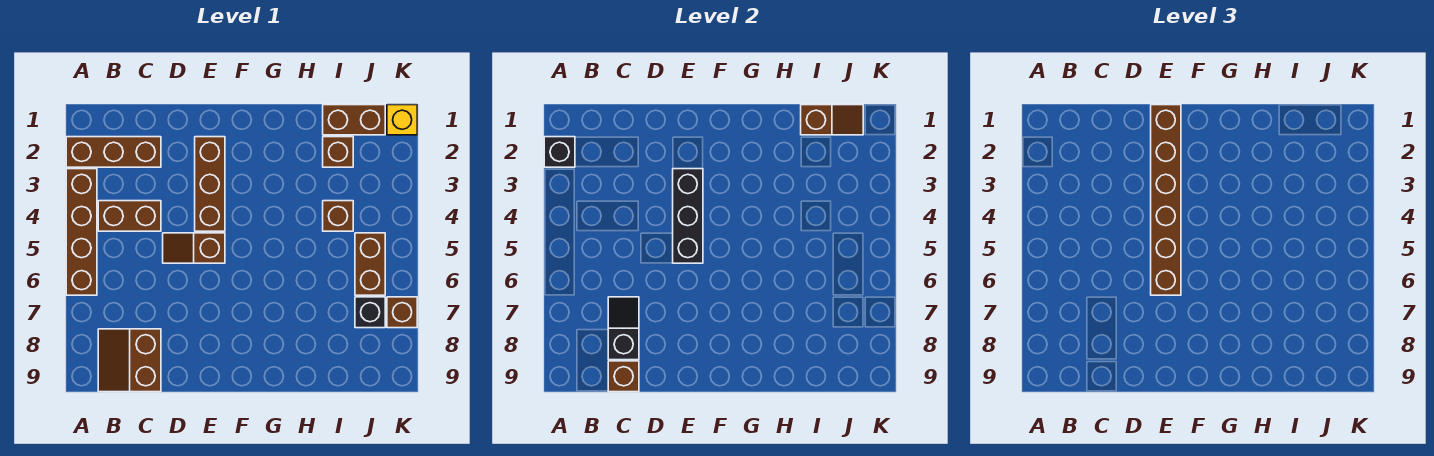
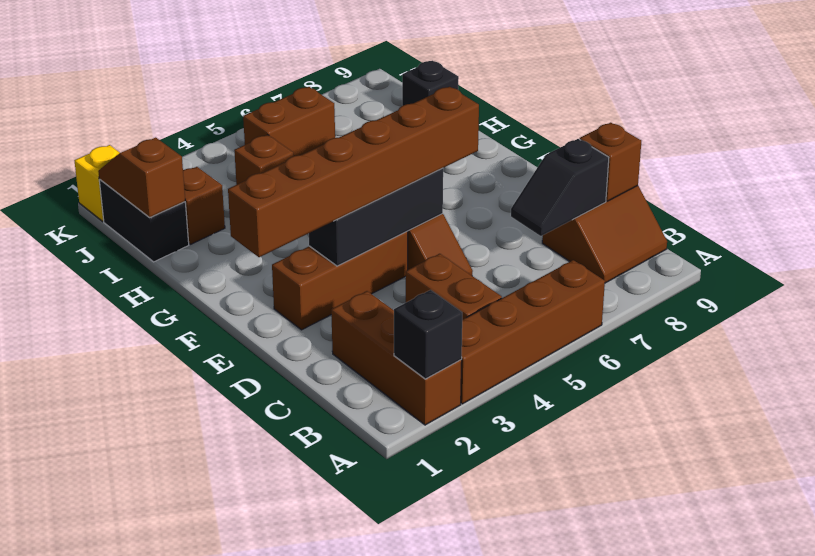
brown brick I1:J1 level 1 -> black brick I1:J1 level 1
black brick J7 level 1 -> black brick I9 level 1
brown brick K7 level 1 -> none

